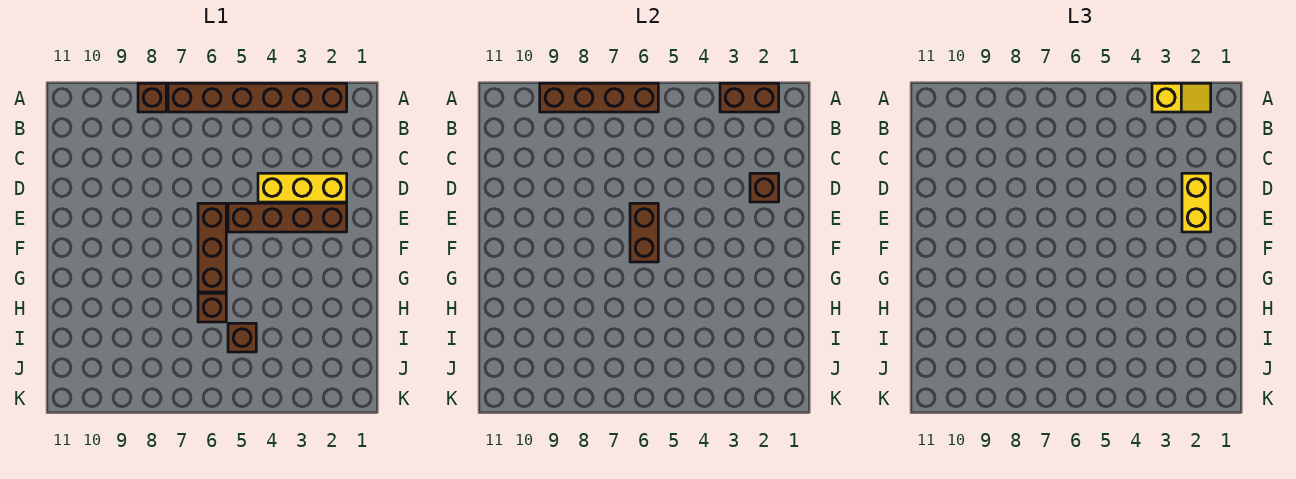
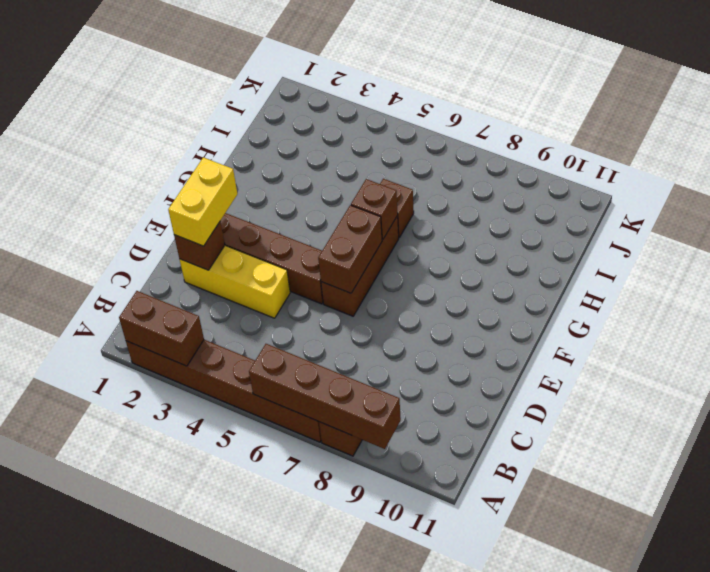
yellow slope A2:A3 level 3 top 3 -> none
brown brick I5 level 1 -> brown brick G6 level 2

